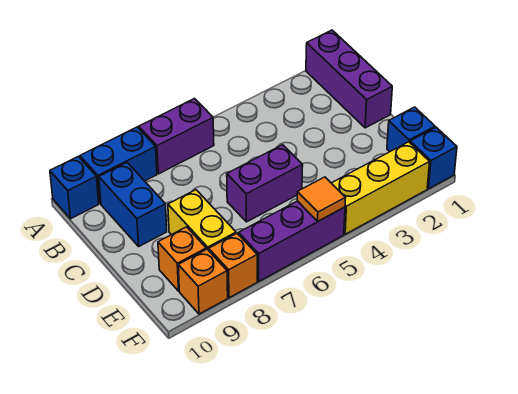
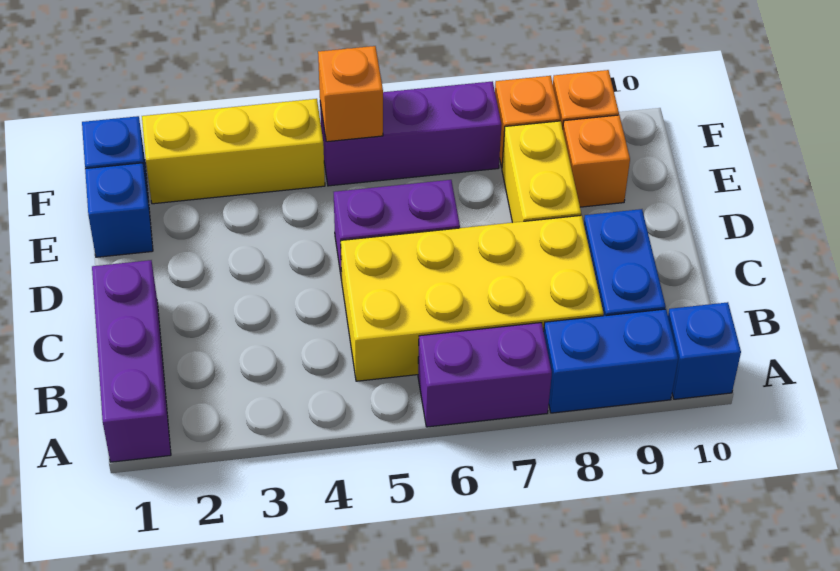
none -> yellow brick B5:C8 level 1
orange tile F5 level 2 -> orange brick F5 level 2

